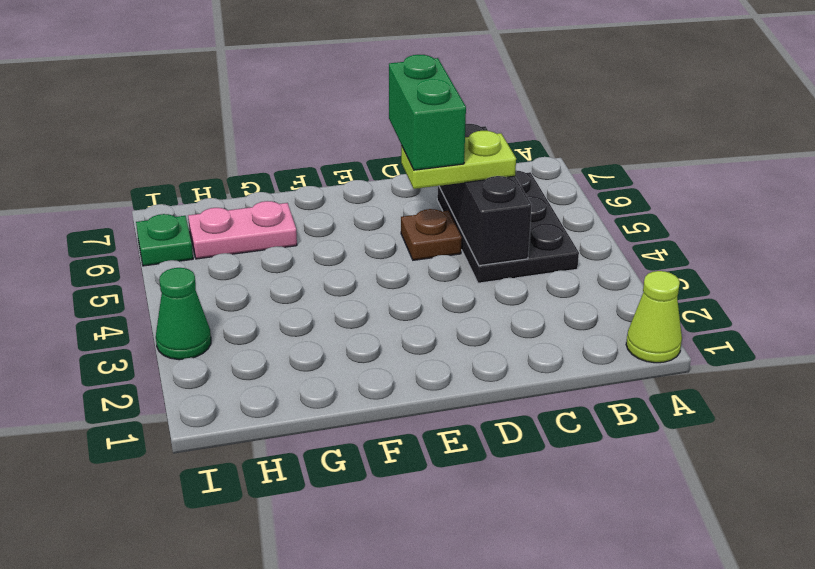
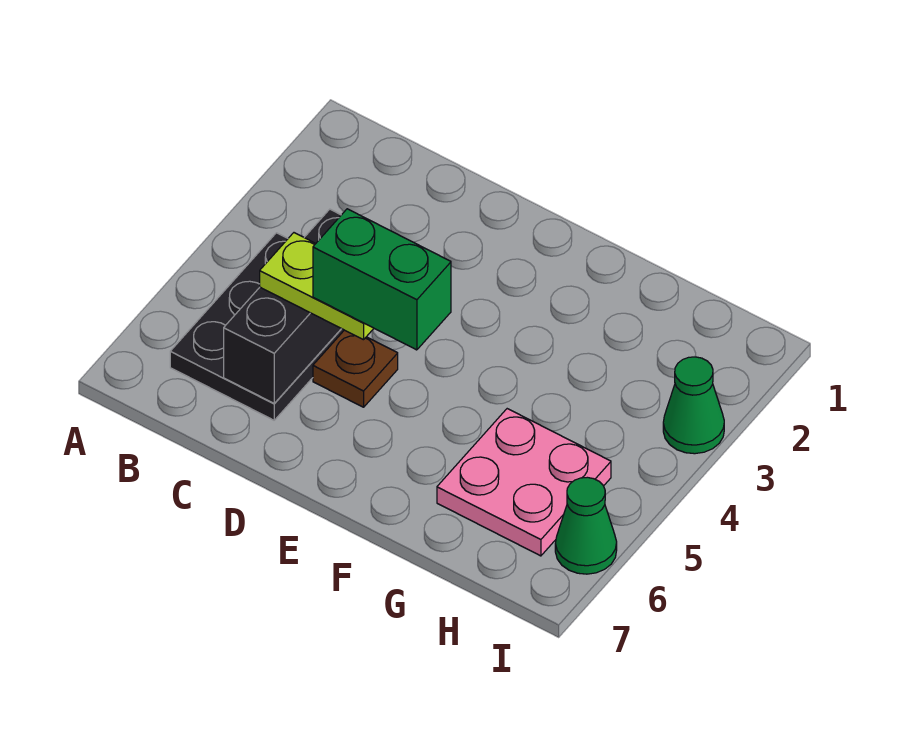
lime cone A1 level 1 -> none
green brick D5:D6 level 4 -> green brick D5:E5 level 4
pink plate G6:H6 level 1 -> pink plate G5:H6 level 1
green plate I6 level 1 -> green cone I6 level 1

